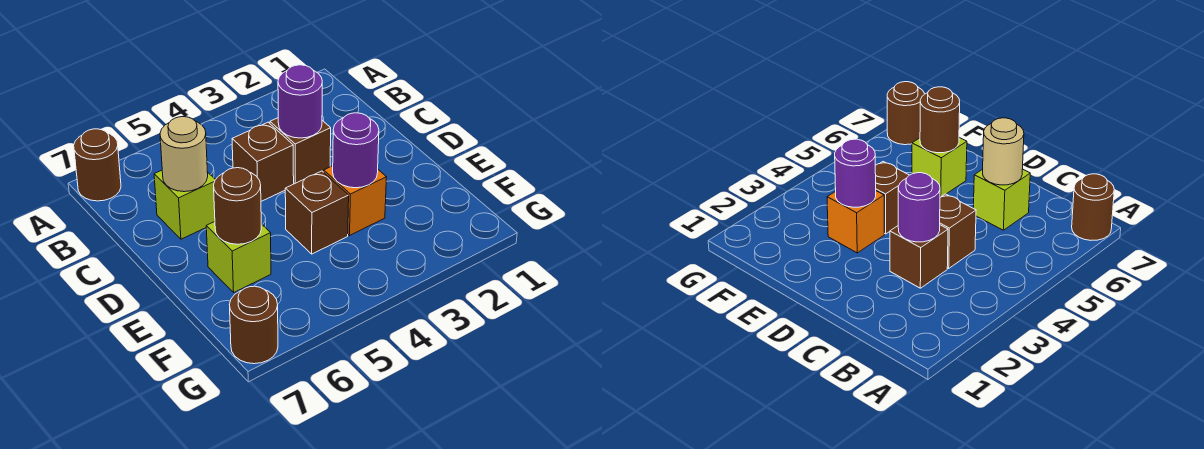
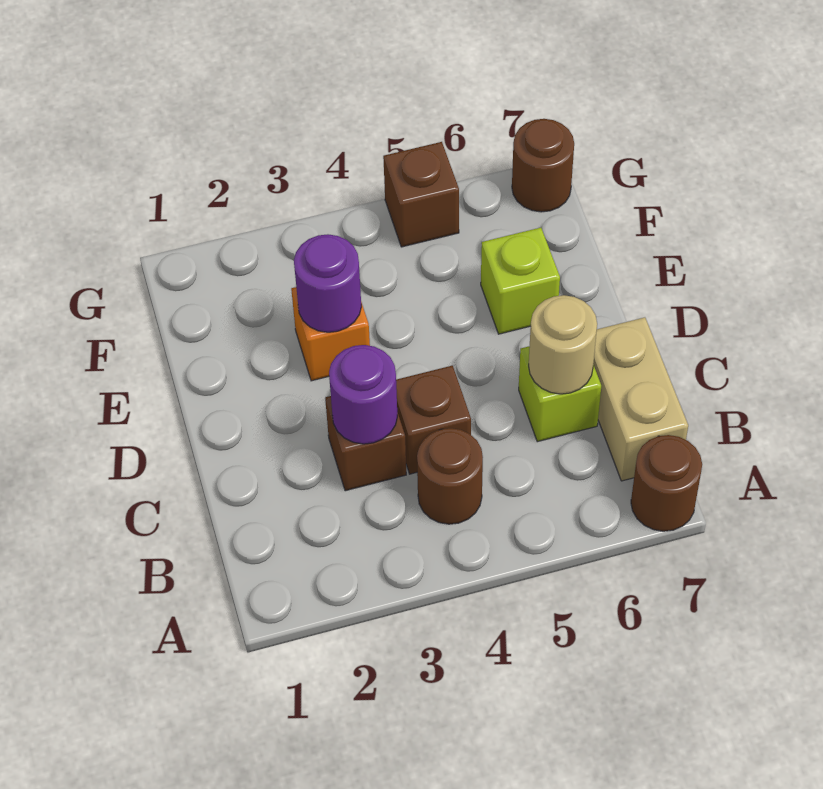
none -> tan brick B7:C7 level 1
brown brick E4 level 1 -> brown brick G5 level 1
brown round brick E6 level 2 -> brown round brick B4 level 1

